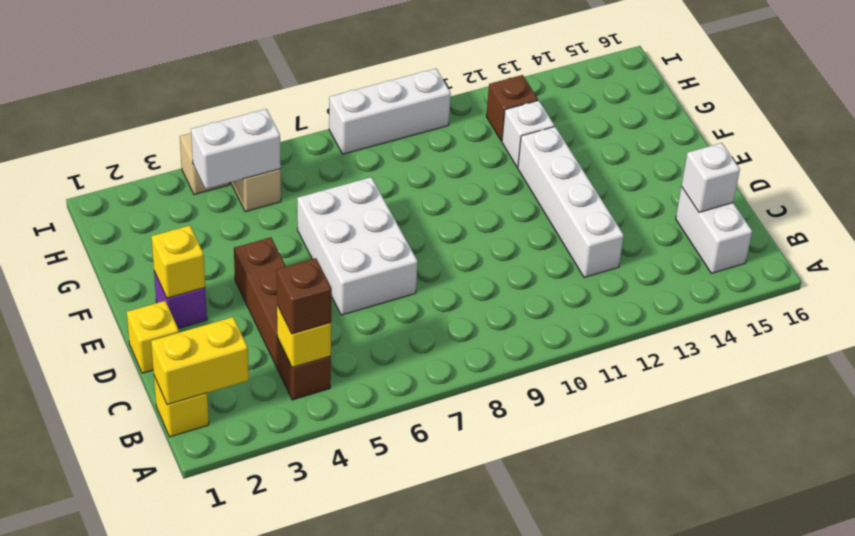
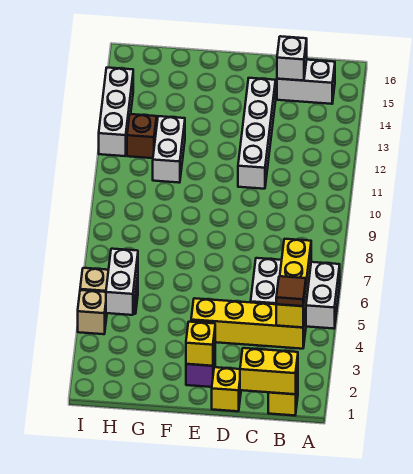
yellow brick B1:B2 level 2 -> yellow brick B1:C1 level 2
brown brick B4:E4 level 1 -> yellow brick B4:E4 level 1
yellow brick B4 level 2 -> yellow brick B4:B6 level 2
brown brick B4 level 3 -> brown tile B4 level 3
white brick C12:F12 level 1 -> white brick D11:D14 level 1
white brick D6:F7 level 1 -> white brick A5:C6 level 1
white brick G12 level 1 -> white brick G11:G12 level 1
white brick I8:I10 level 1 -> white brick I12:I14 level 1

